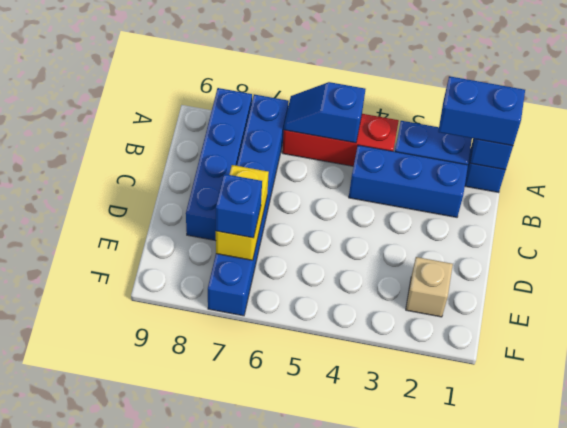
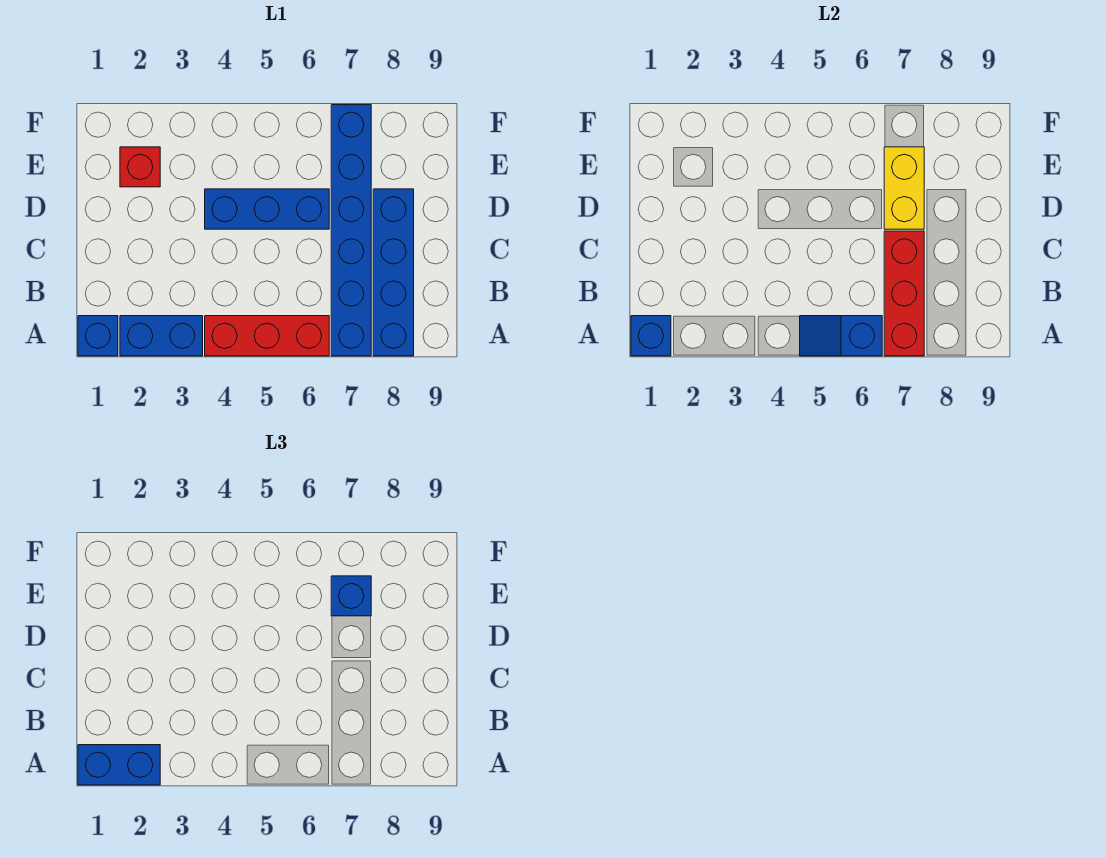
blue slope A5:A6 level 2 top 5 -> blue slope A5:A6 level 2 top 6
none -> red brick A7:C7 level 2
blue brick B2:B4 level 1 -> blue brick D4:D6 level 1
tan brick E2 level 1 -> red brick E2 level 1

